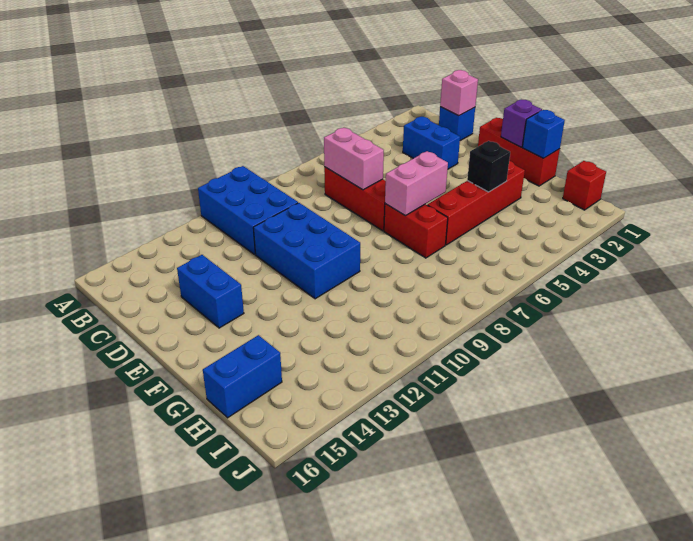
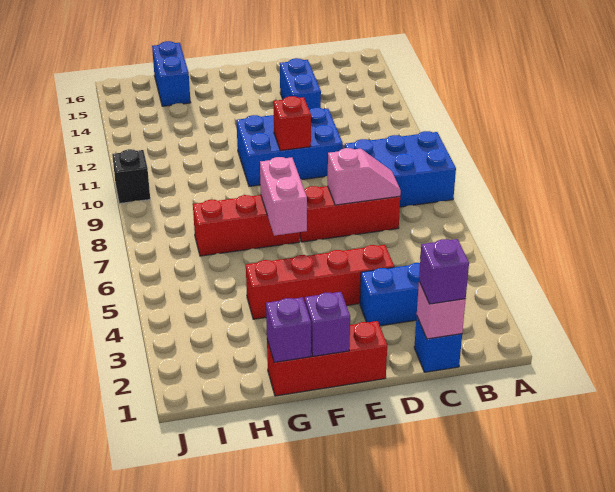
blue brick A10:C11 level 1 -> blue brick A8:C9 level 1
none -> purple brick C1 level 3
pink brick C7:D7 level 2 -> pink slope C7:D7 level 2 top D
blue brick D14:E14 level 1 -> blue brick D13:D14 level 1
red brick F7:G7 level 1 -> red brick F7:H7 level 1
blue brick G1 level 2 -> purple brick G1 level 2
red brick G3:G6 level 1 -> red brick D4:G4 level 1
black brick G4 level 2 -> black brick J10 level 1
red brick I1 level 1 -> red brick E10 level 2

